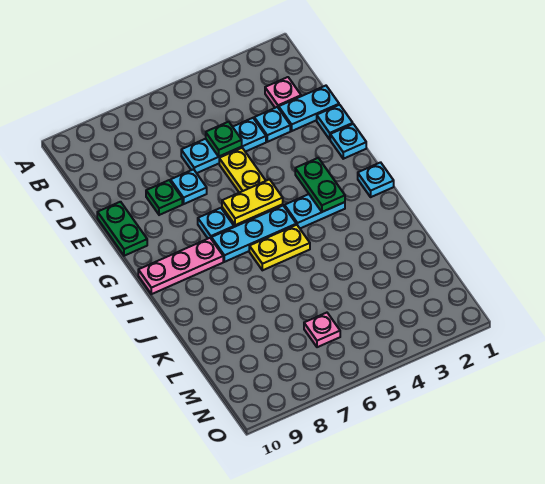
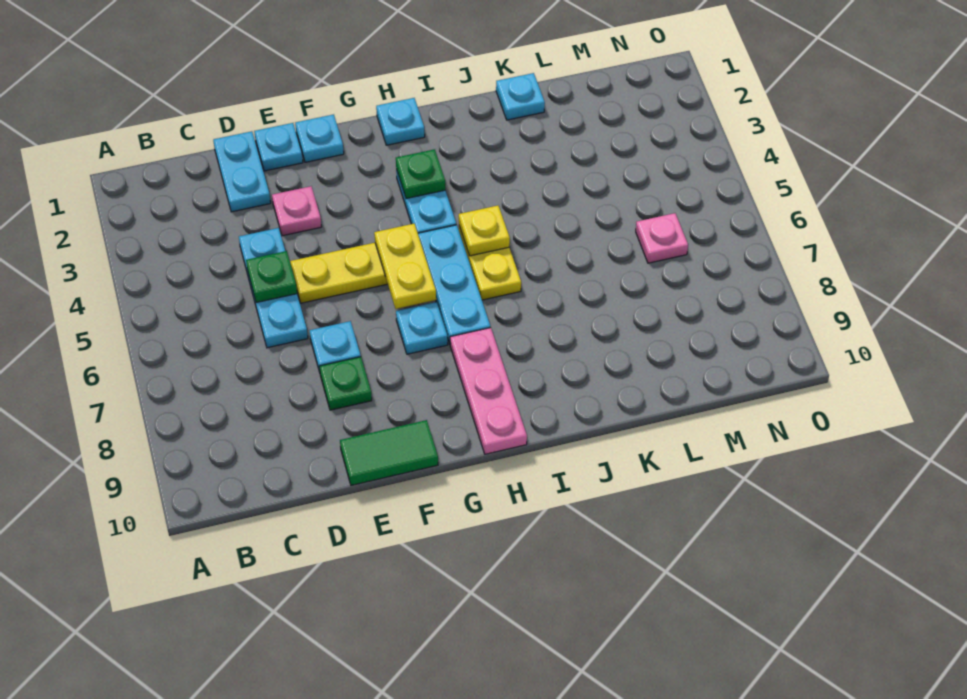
pink plate C2 level 1 -> pink plate E3 level 1
cyan plate D3 level 1 -> cyan plate K1 level 1
green plate E10:F10 level 1 -> green tile E10:F10 level 1
green plate G3:H3 level 2 -> green plate H3 level 2
none -> yellow plate I5 level 2

